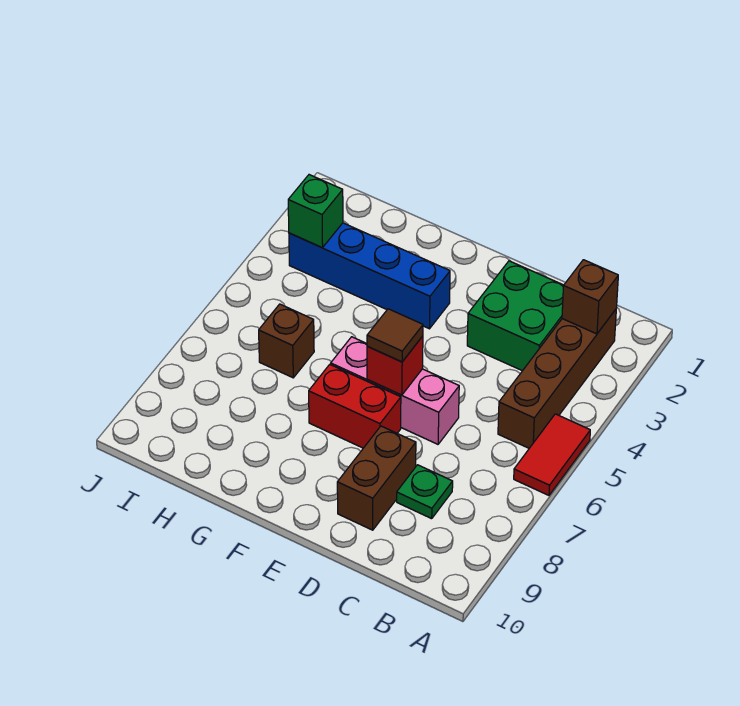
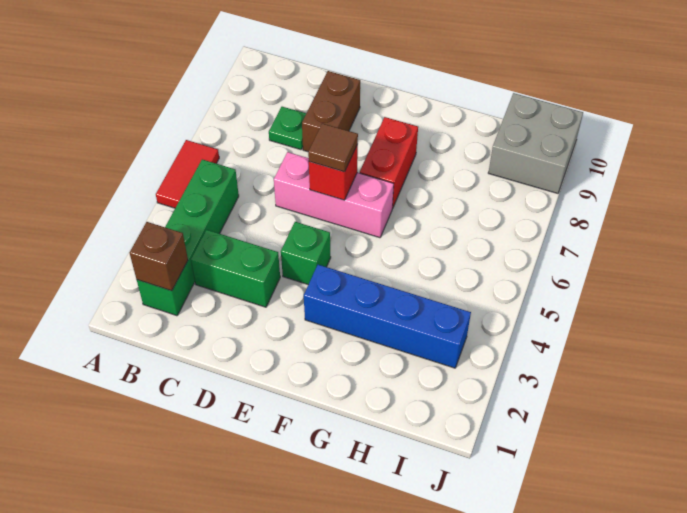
brown brick B2:B5 level 1 -> green brick B2:B5 level 1
green brick C2:D3 level 1 -> green brick C3:D3 level 1
red brick E7:F7 level 1 -> red brick F7:F8 level 1
brown brick H6 level 1 -> none
green brick I3 level 2 -> green brick E4 level 1
none -> grey brick I9:J10 level 1

